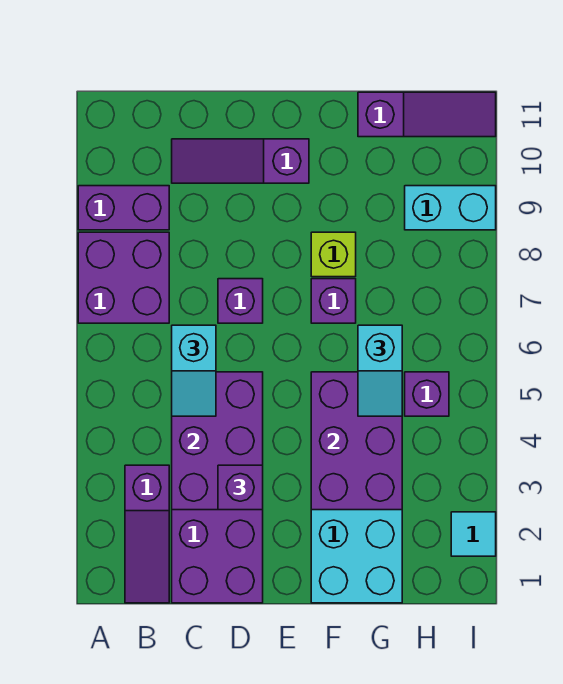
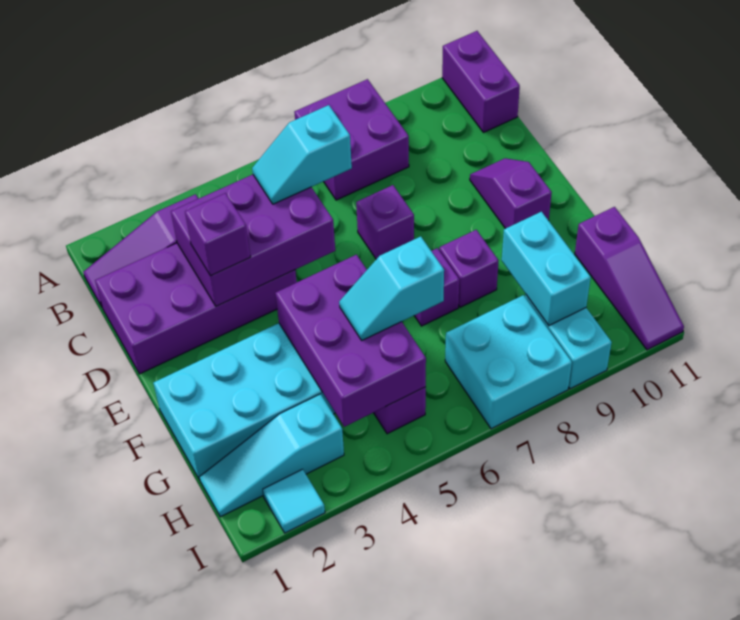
purple brick A9:B9 level 1 -> purple brick A11:B11 level 1
purple slope C10:E10 level 1 top E -> purple slope D10:E10 level 1 top E
purple brick F3:G5 level 2 -> purple brick F4:H5 level 2
lime brick F8 level 1 -> purple brick F8 level 1
none -> cyan brick G9:H9 level 2
none -> cyan slope H1:H3 level 1 top 3
none -> cyan brick H7:I8 level 1

